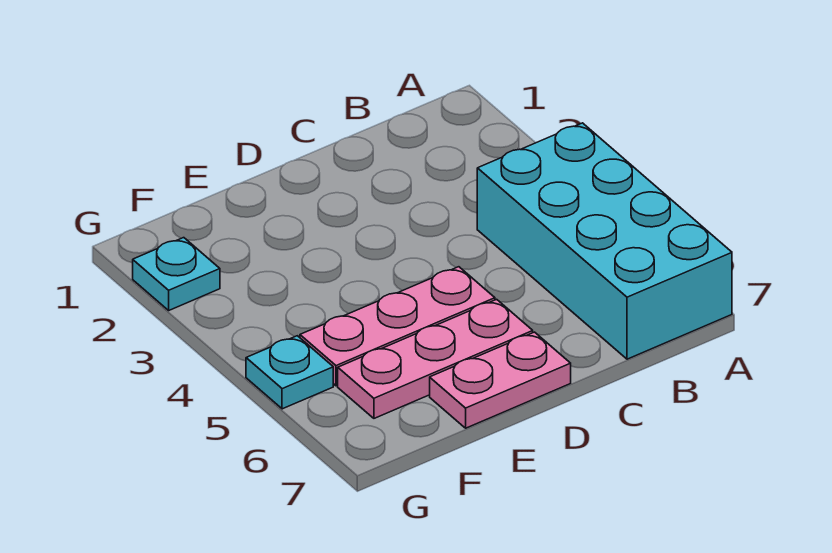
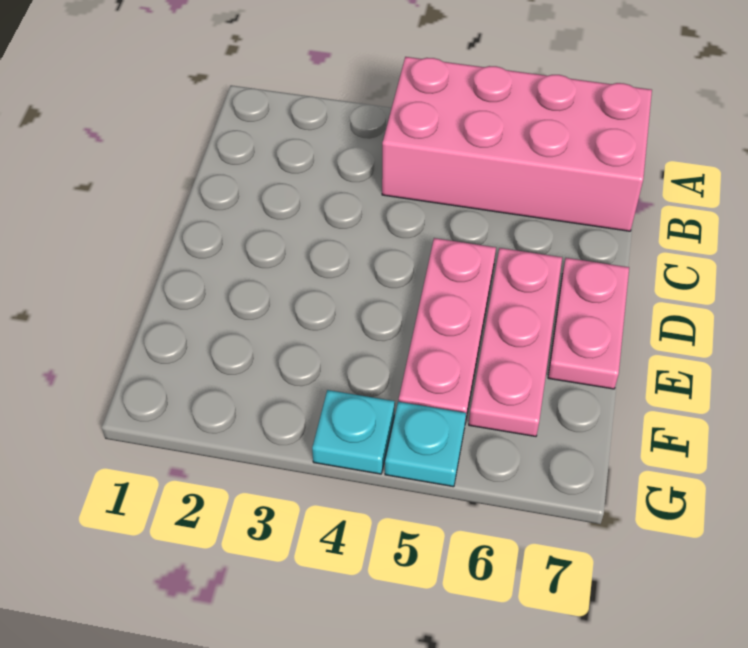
cyan brick A4:B7 level 1 -> pink brick A4:B7 level 1
cyan plate G2 level 1 -> cyan plate G4 level 1

